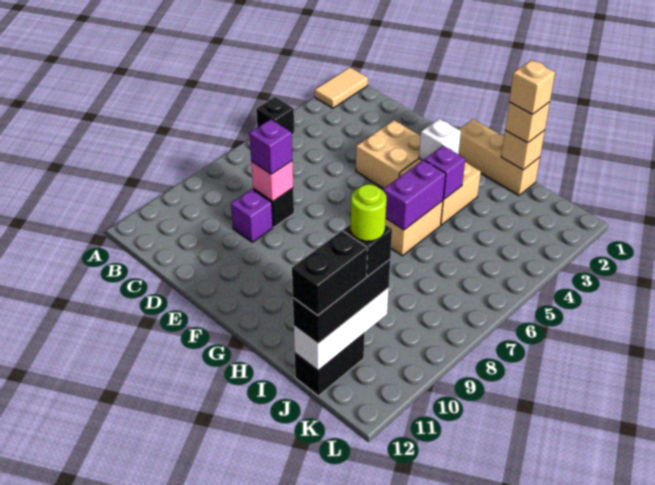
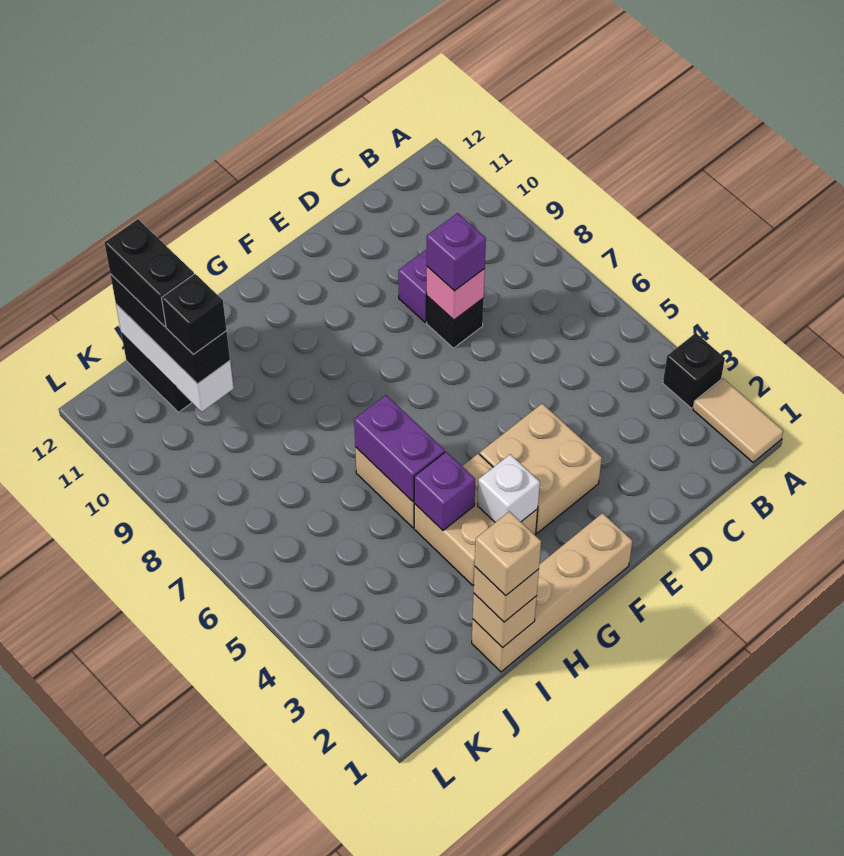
black brick A5 level 1 -> black brick A3 level 1
tan brick G1:I1 level 1 -> tan brick F1:I1 level 1
lime round brick J10 level 5 -> none

